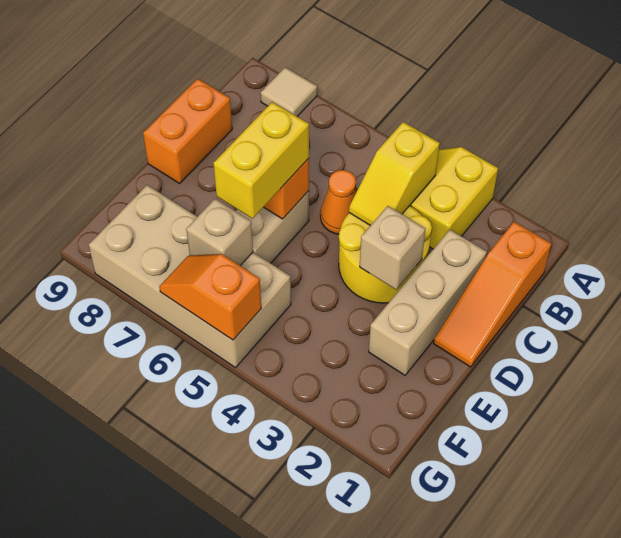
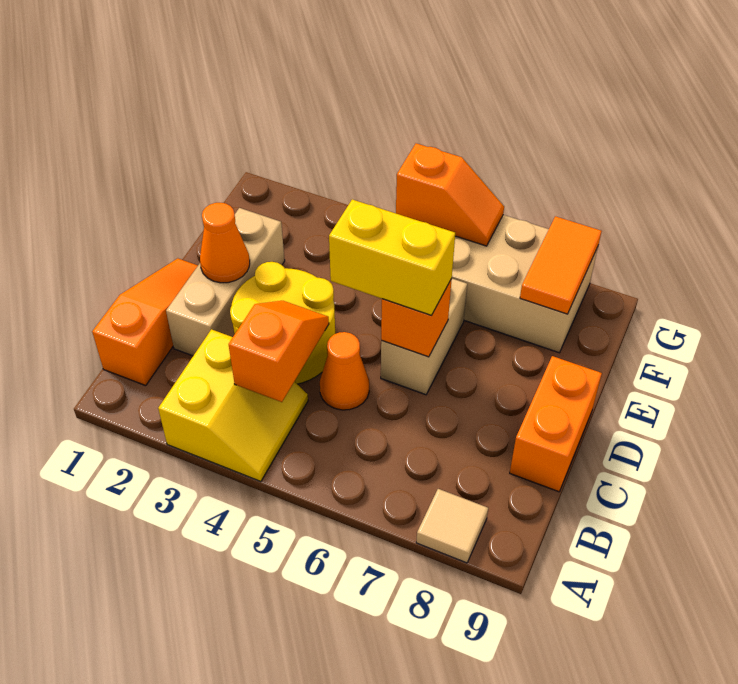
yellow slope B4:C4 level 2 top B -> orange slope B4:C4 level 2 top B
none -> orange cone D2 level 2
tan brick D3 level 2 -> none
yellow brick D6:E6 level 3 -> yellow brick D5:D6 level 3
tan brick F6 level 2 -> none
none -> orange tile F8:G8 level 2

